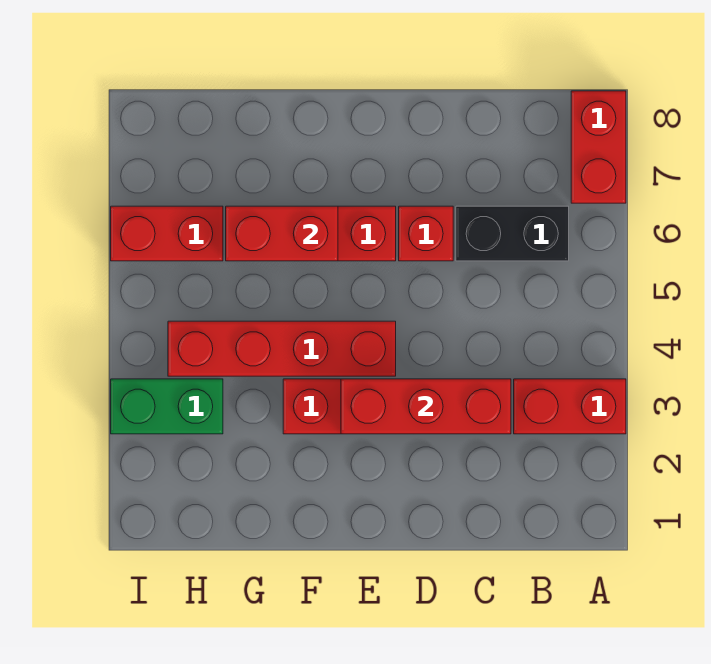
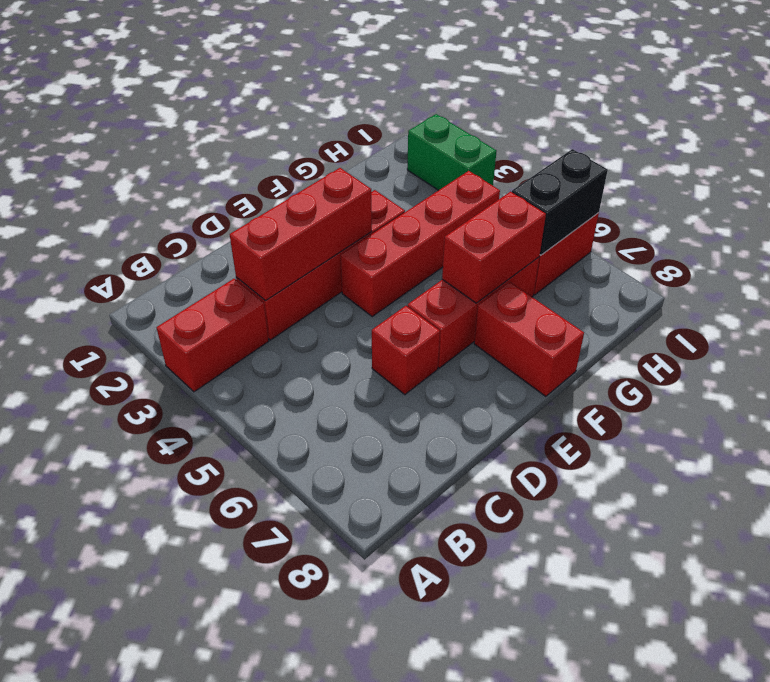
red brick A7:A8 level 1 -> red brick F7:F8 level 1
black brick B6:C6 level 1 -> black brick H6:I6 level 2
green brick H3:I3 level 1 -> green brick I2:I3 level 1

